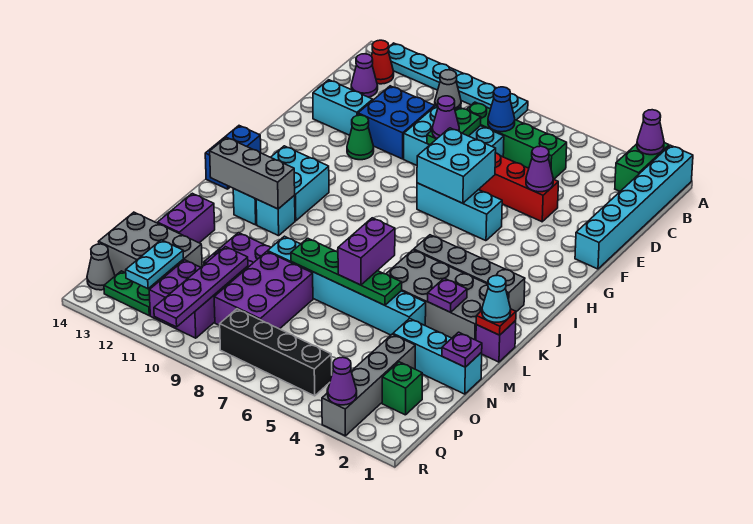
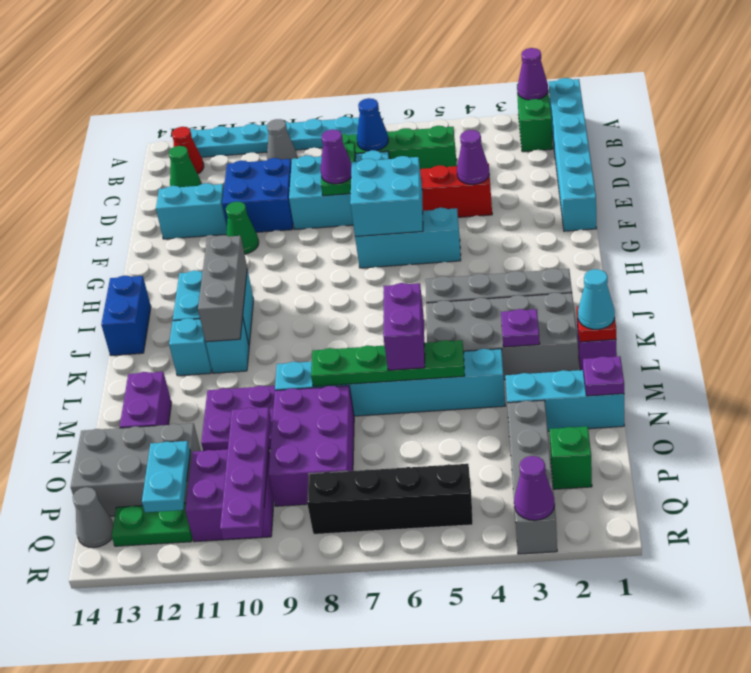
purple cone C13 level 1 -> green cone C13 level 1
grey brick K11:K13 level 2 -> grey brick I11:K11 level 2

